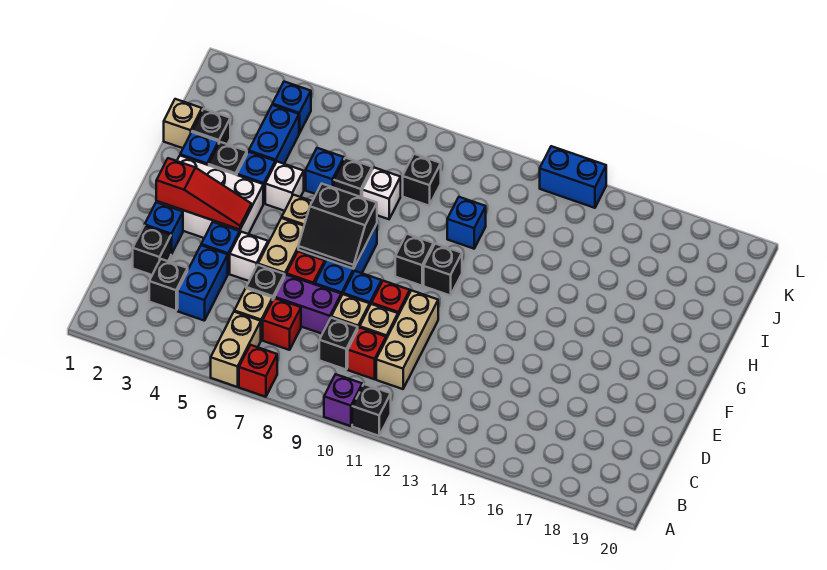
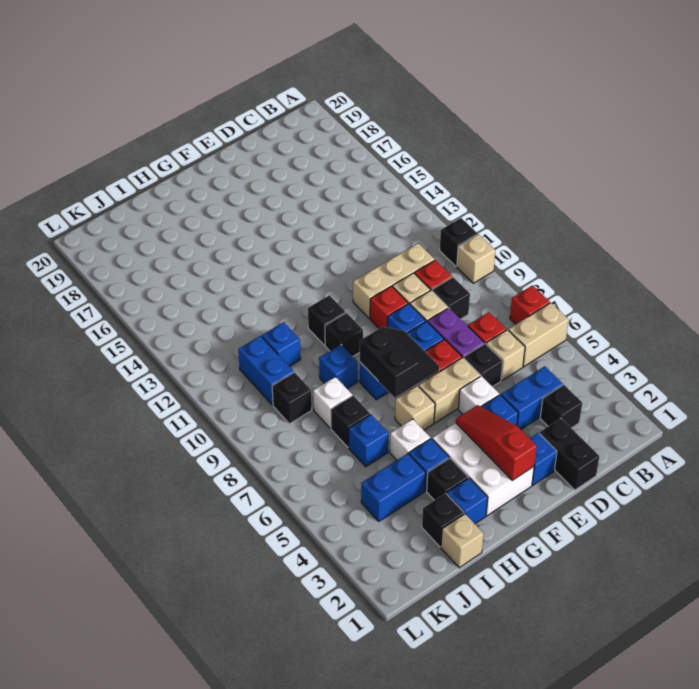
purple brick A10 level 1 -> tan brick A10 level 1
black brick D2 level 1 -> black brick D1:D2 level 1
blue brick K4 level 1 -> blue brick H9 level 1
blue brick L13:L14 level 1 -> blue brick J10:J11 level 1

